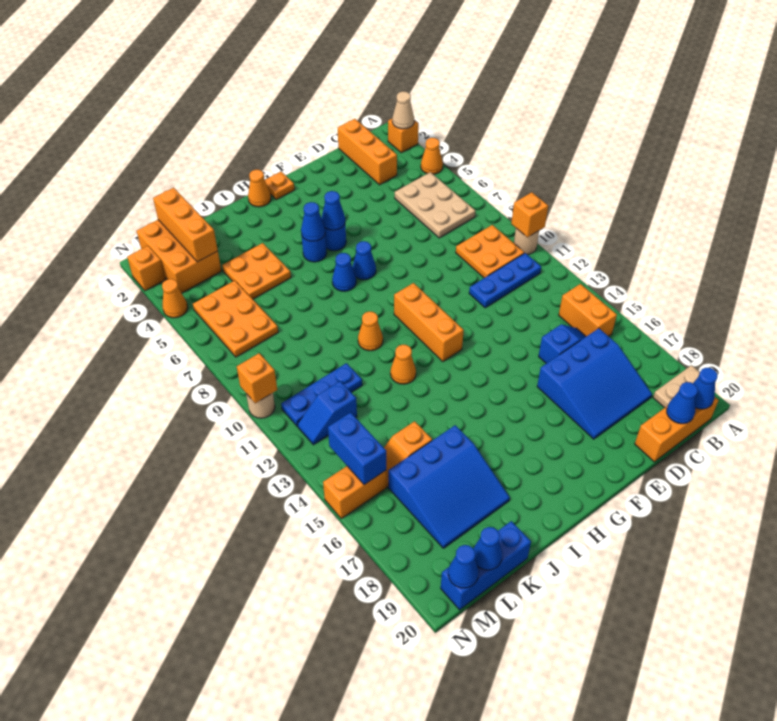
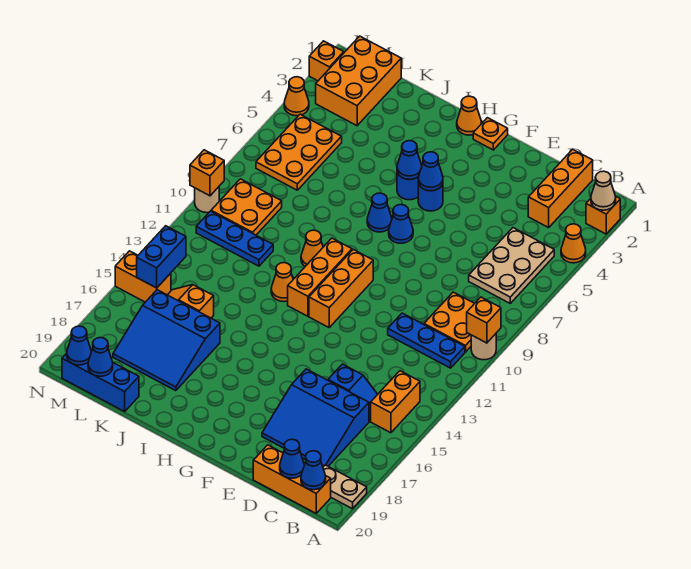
orange plate J4:K5 level 1 -> orange plate L9:M10 level 1
orange brick L1:L3 level 2 -> orange brick H10:H12 level 1
blue slope L12:M12 level 1 top L -> none

